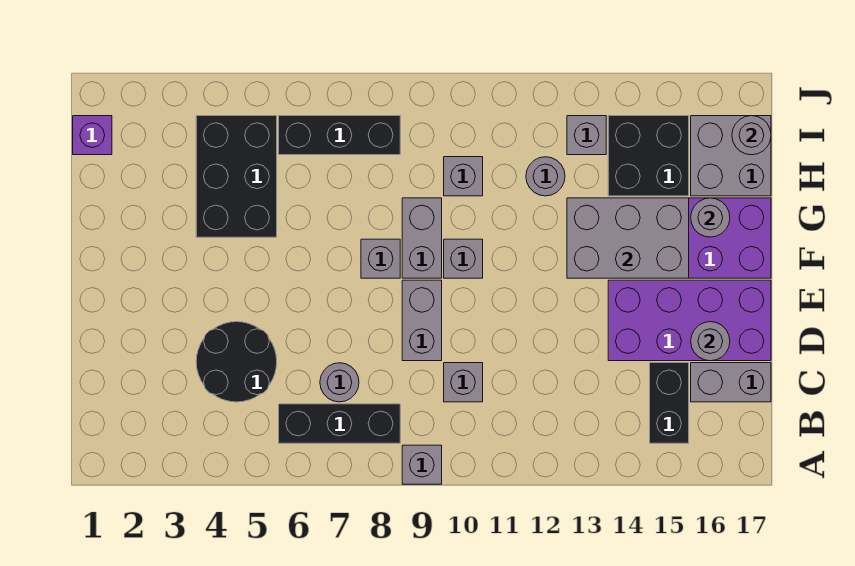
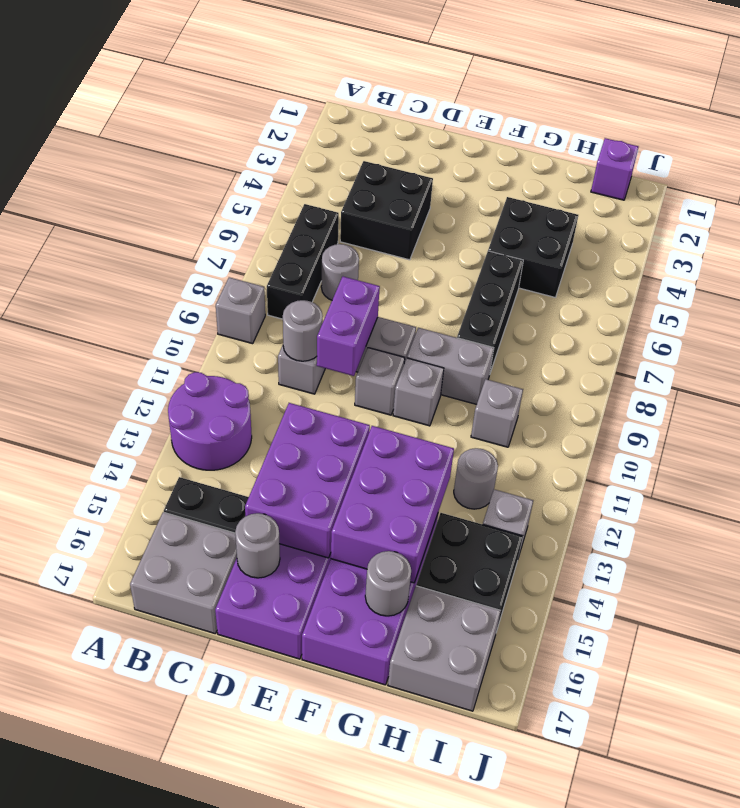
none -> purple round brick A12:B13 level 1
black round brick C4:D5 level 1 -> black brick C4:D5 level 1
grey brick C16:C17 level 1 -> grey brick B16:C17 level 1
none -> purple brick D9:D10 level 2
none -> purple brick D13:E15 level 2
grey brick F8 level 1 -> grey brick E10 level 1
grey brick F13:G15 level 2 -> purple brick F13:G15 level 2
black brick G4:I5 level 1 -> black brick G4:H5 level 1
black brick I6:I8 level 1 -> black brick G6:G8 level 1
grey round brick I17 level 2 -> grey round brick C10 level 2

